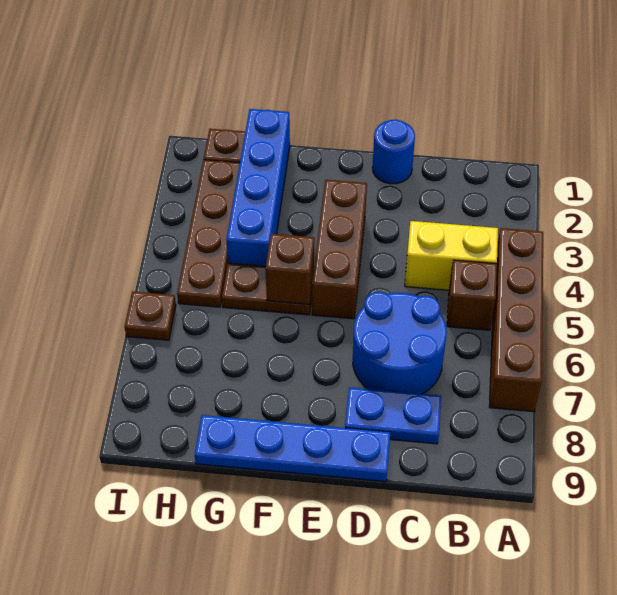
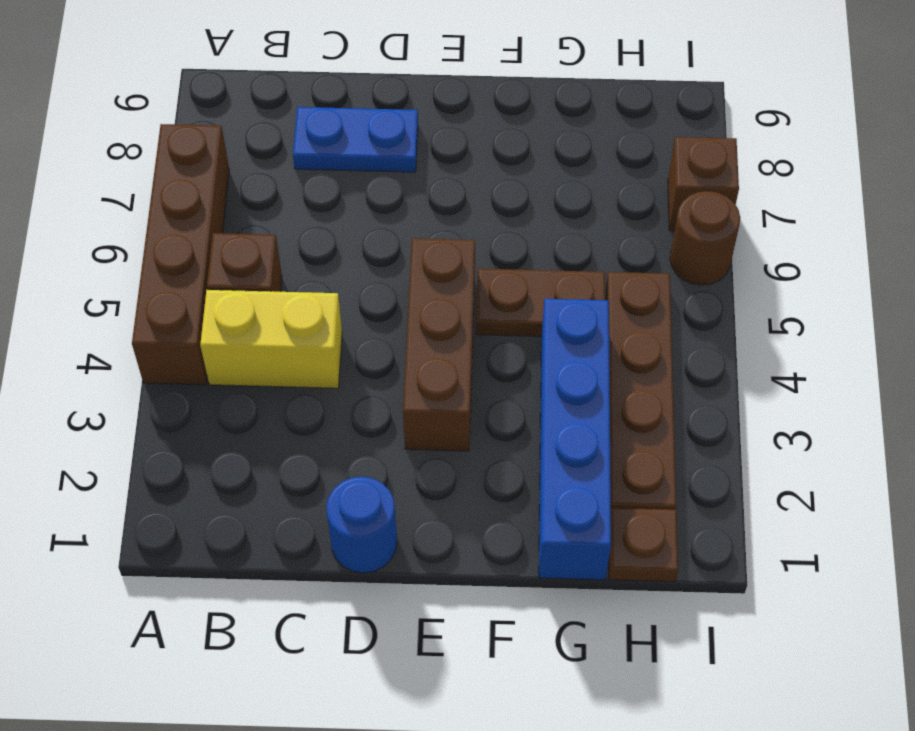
blue round brick C6:D7 level 1 -> none
blue plate D9:G9 level 1 -> none
brown brick F5 level 2 -> brown brick I7 level 1
brown plate I6 level 1 -> brown round brick I6 level 1

